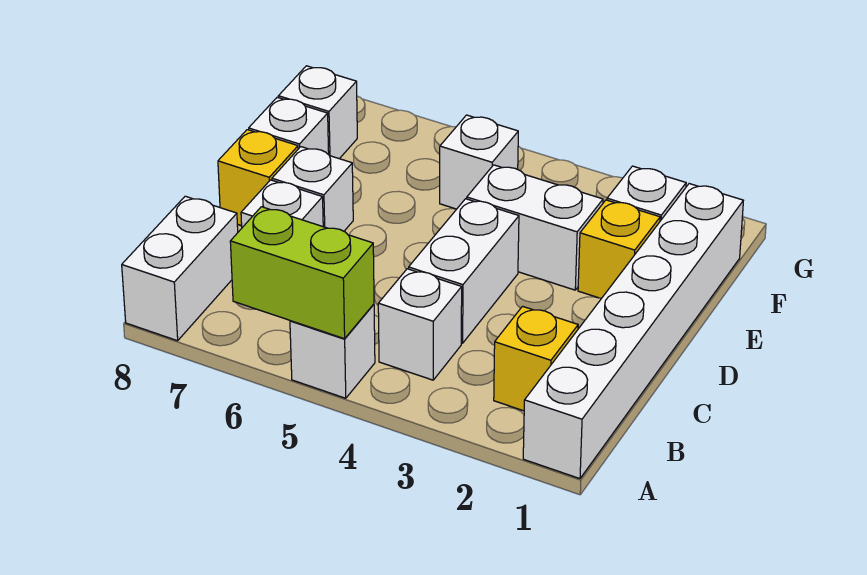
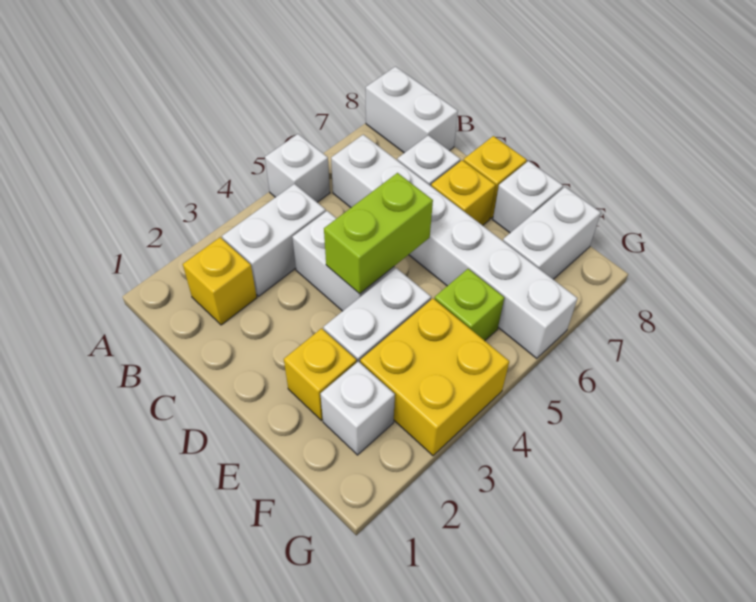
white brick A1:F1 level 1 -> white brick B6:G6 level 1
lime brick A5:A6 level 2 -> lime brick D4:D5 level 2
white brick B4 level 1 -> white brick B3:B4 level 1
white brick D7 level 1 -> yellow brick D7 level 1
none -> yellow brick F3:G4 level 1
white brick F5 level 1 -> lime brick F5 level 1
white brick F8 level 1 -> white brick F7:F8 level 1

